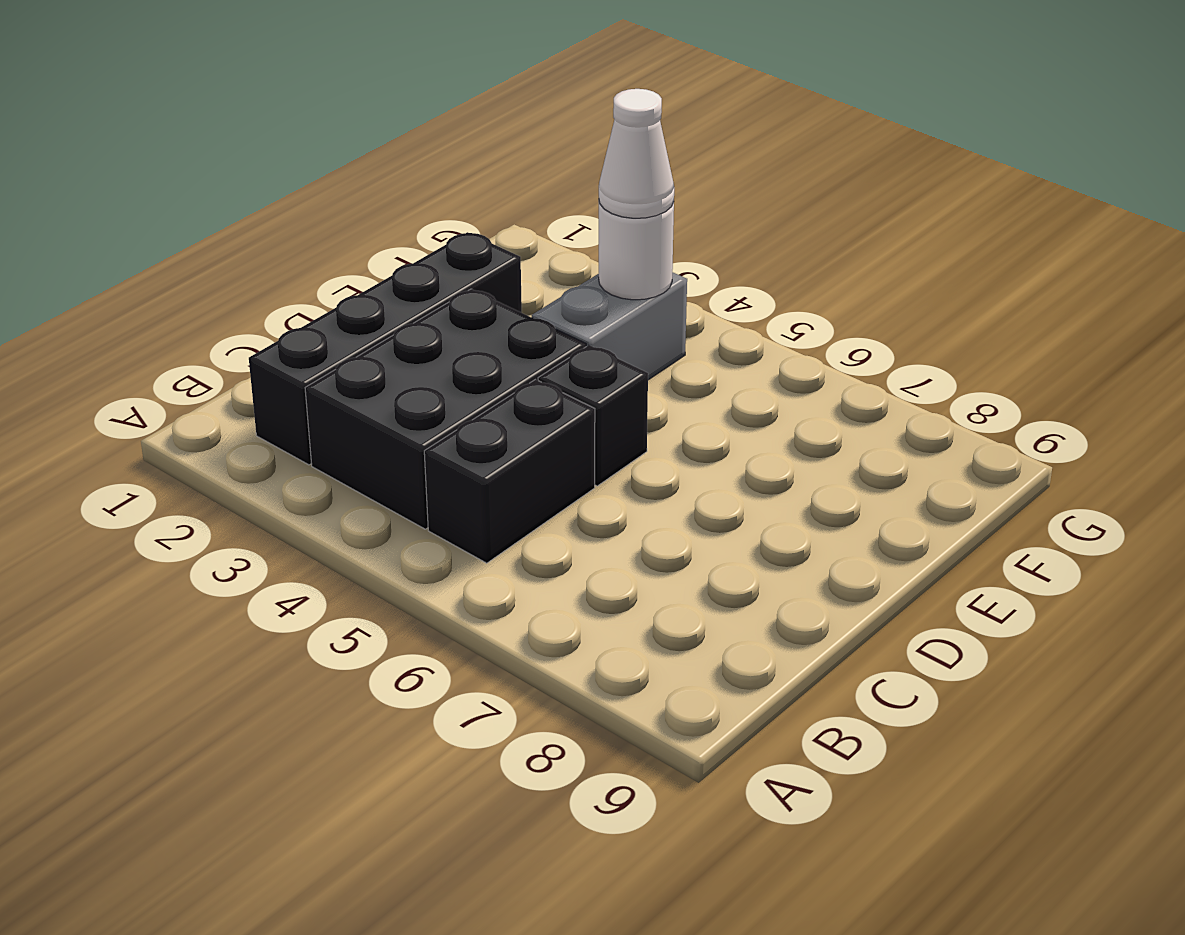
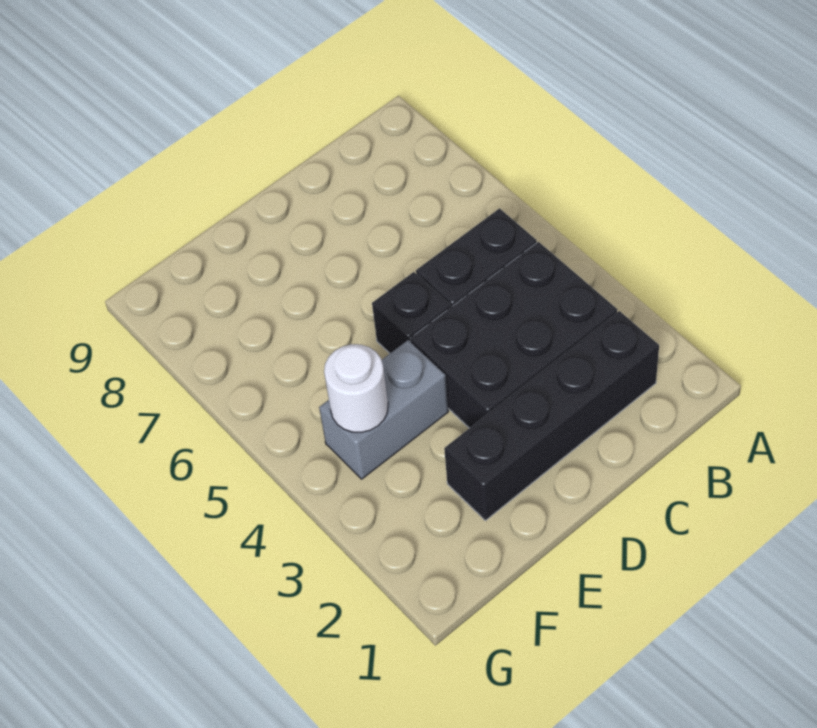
white cone F4 level 3 -> none

